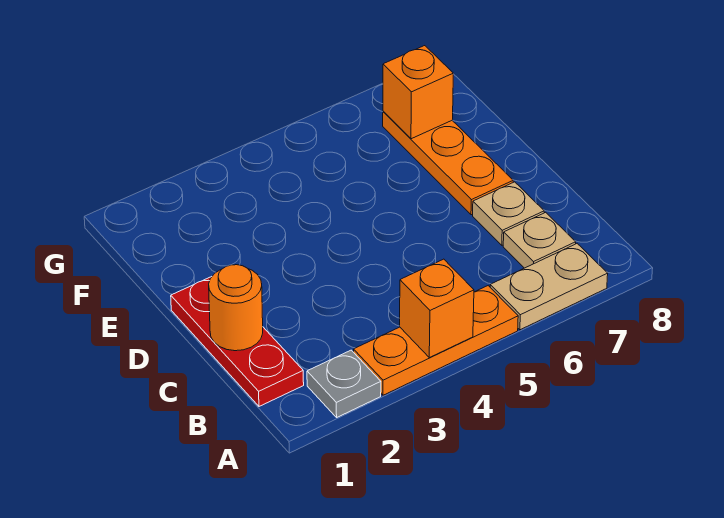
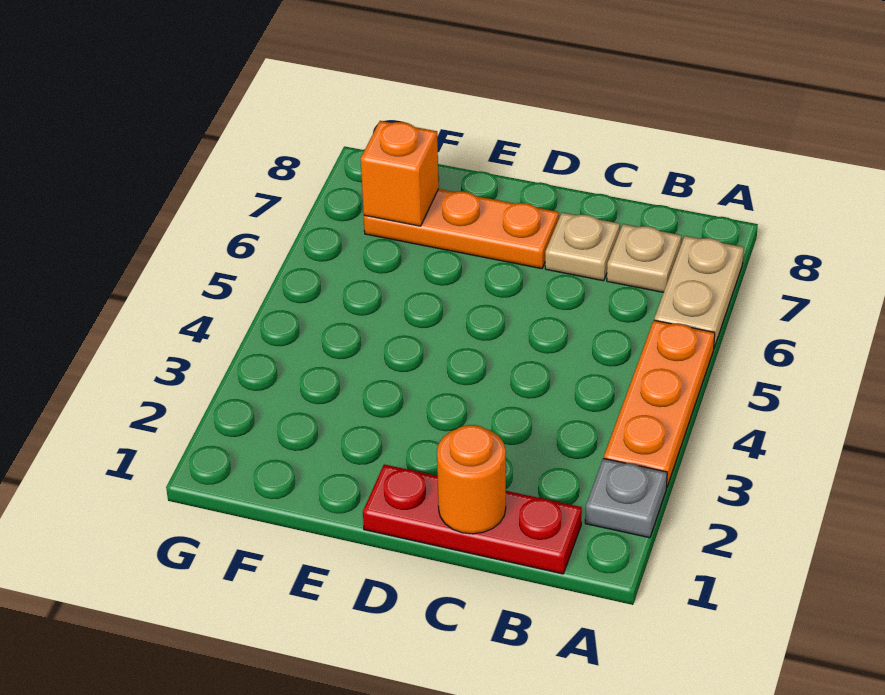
orange brick A4 level 2 -> none

